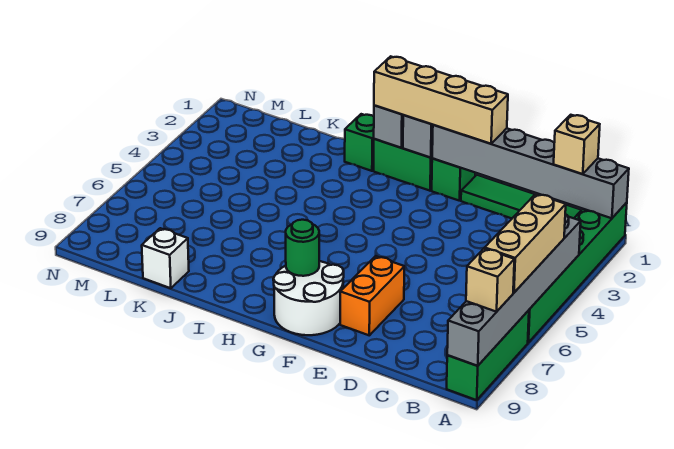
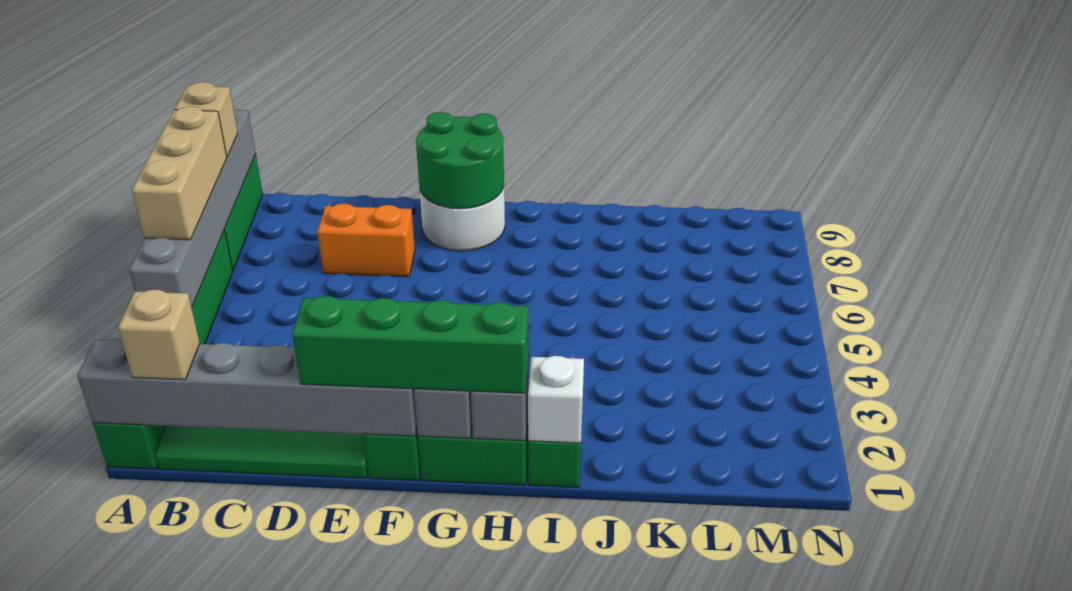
tan brick E1:H1 level 3 -> green brick E1:H1 level 3
orange brick E7:E8 level 1 -> orange brick D7:E7 level 1
green round brick G8 level 2 -> green round brick F8:G9 level 2
white brick K9 level 1 -> white brick I1 level 2

